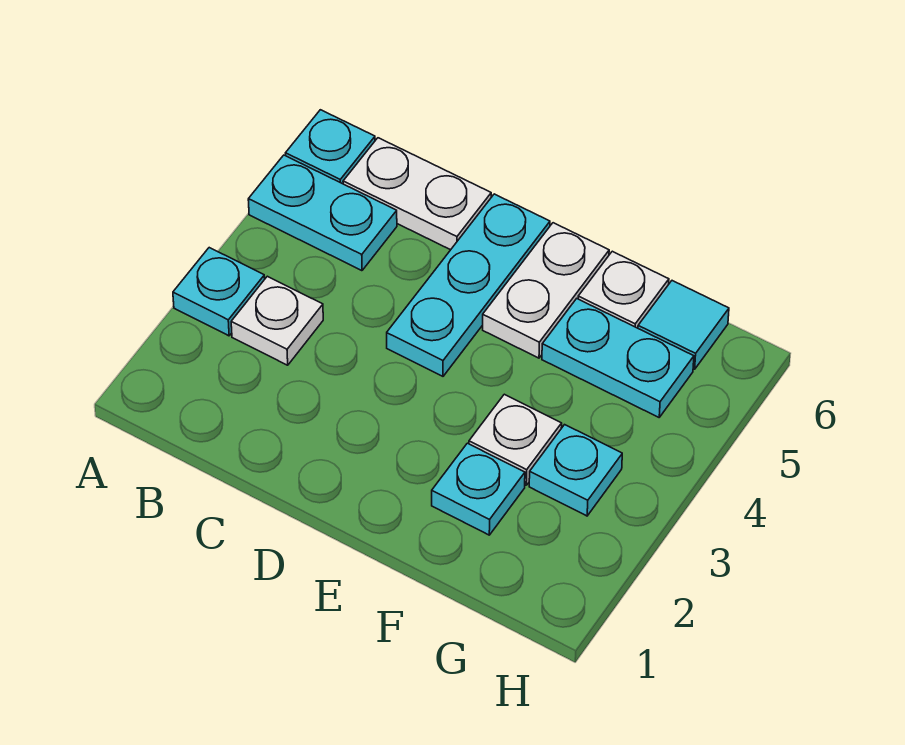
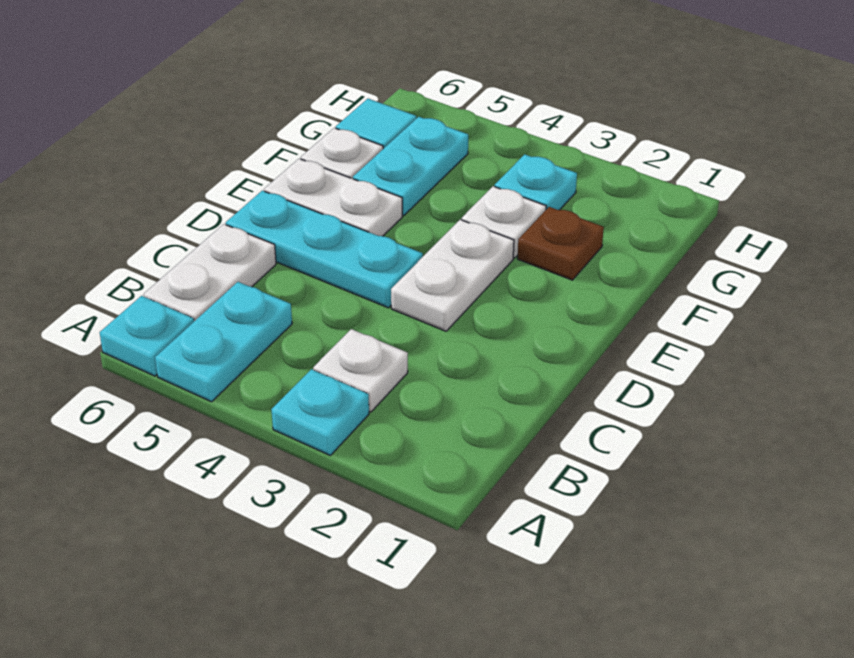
none -> white plate D3:E3 level 1
cyan plate F2 level 1 -> brown plate F2 level 1

